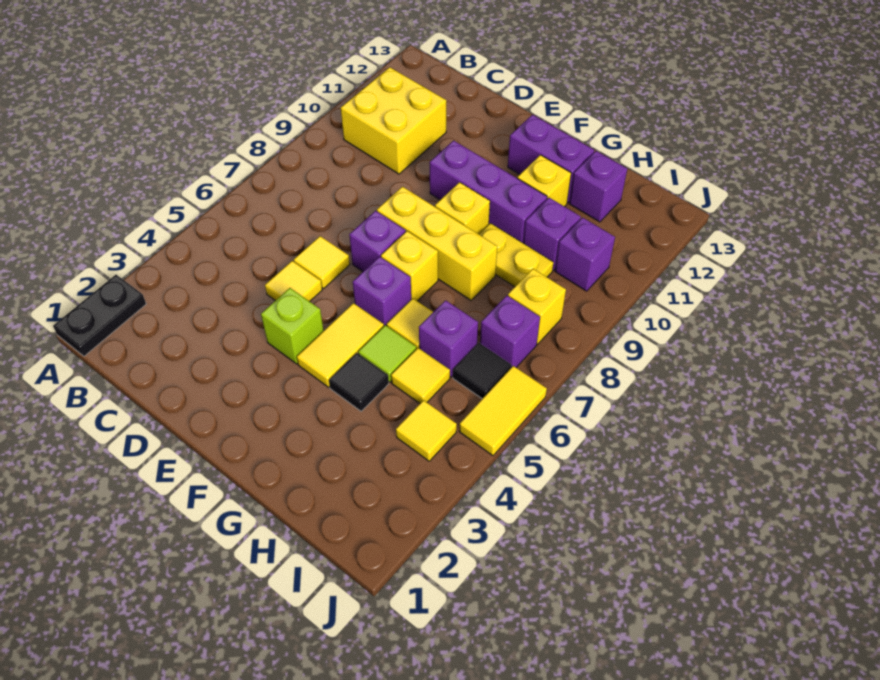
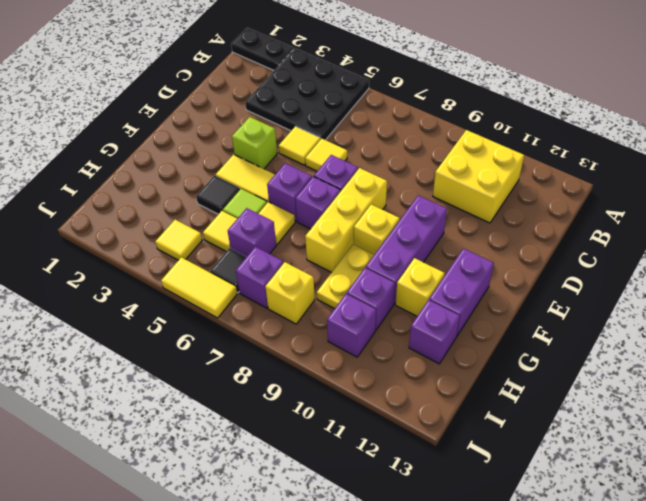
none -> black plate A3:C5 level 1
yellow brick F7 level 1 -> purple brick F7 level 1

